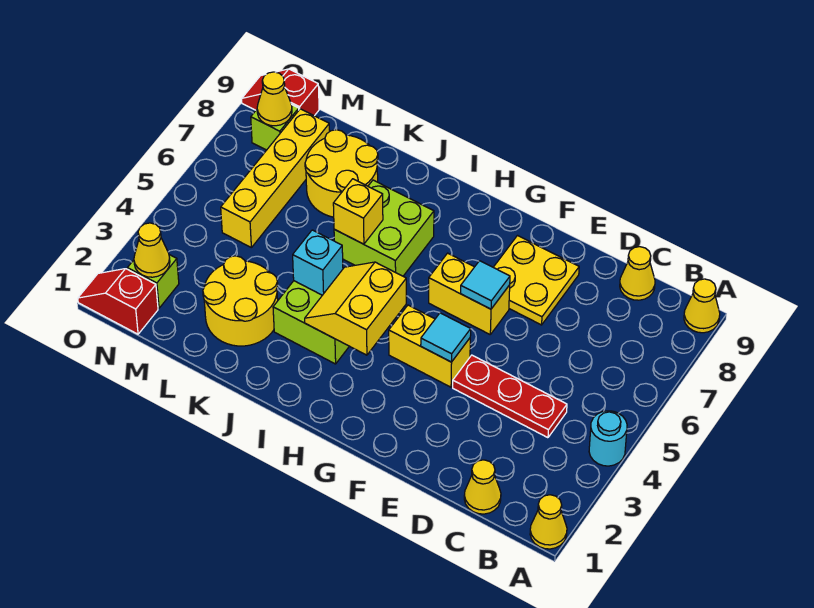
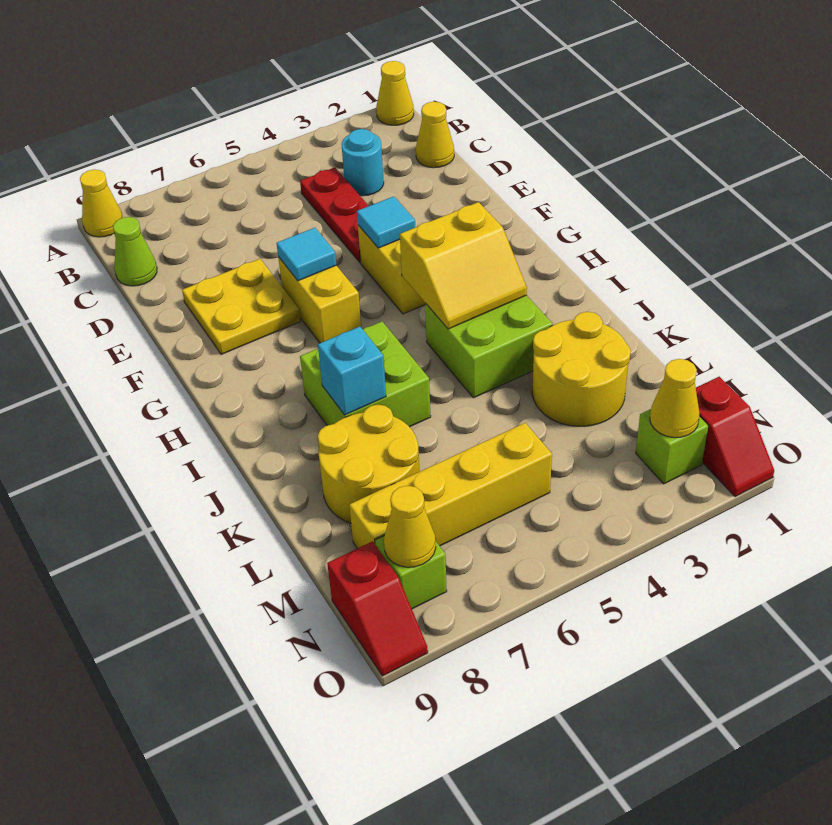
cyan round brick A4 level 1 -> cyan round brick C3 level 1
yellow cone C9 level 1 -> lime cone C9 level 1
cyan brick J4 level 2 -> cyan brick J7 level 2
yellow brick J6 level 2 -> none

